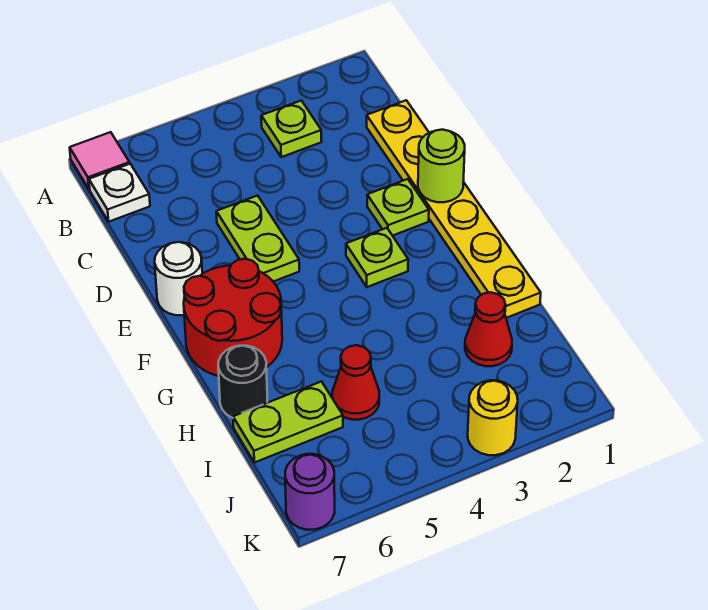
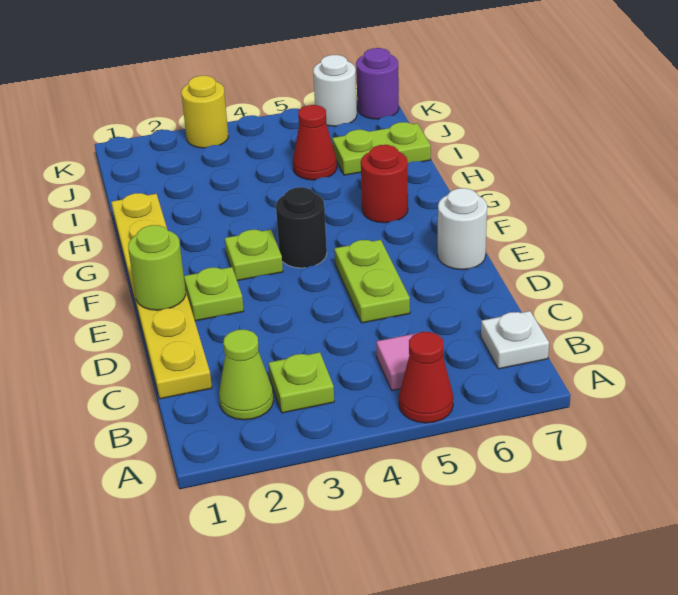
pink tile A7 level 1 -> pink tile B5 level 1
none -> lime cone B2 level 1
red round brick F6:G7 level 1 -> red round brick G6 level 1
black round brick H7 level 1 -> black round brick F4 level 1
red cone I2 level 1 -> red cone A5 level 1
none -> white round brick K6 level 1

